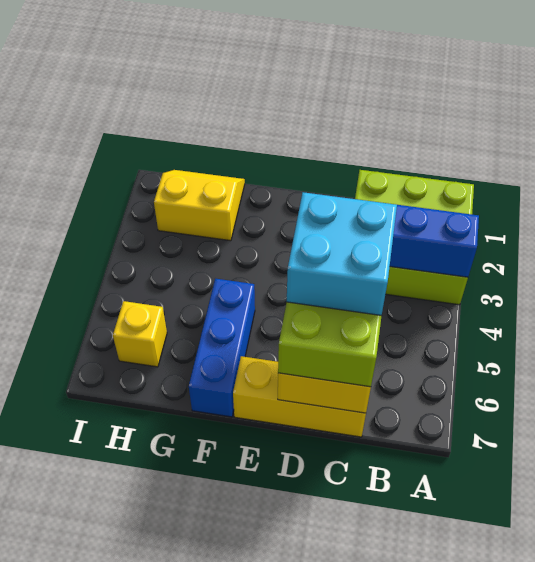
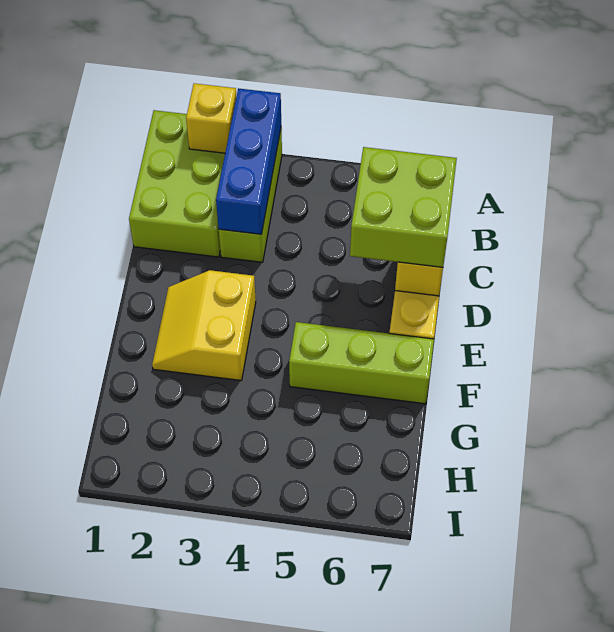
cyan brick C5:D6 level 4 -> none
blue brick F5:F7 level 1 -> lime brick F5:F7 level 1
yellow slope G1:H2 level 1 top 2 -> yellow slope E2:F3 level 1 top 3
yellow brick H6 level 1 -> yellow brick A2 level 2

